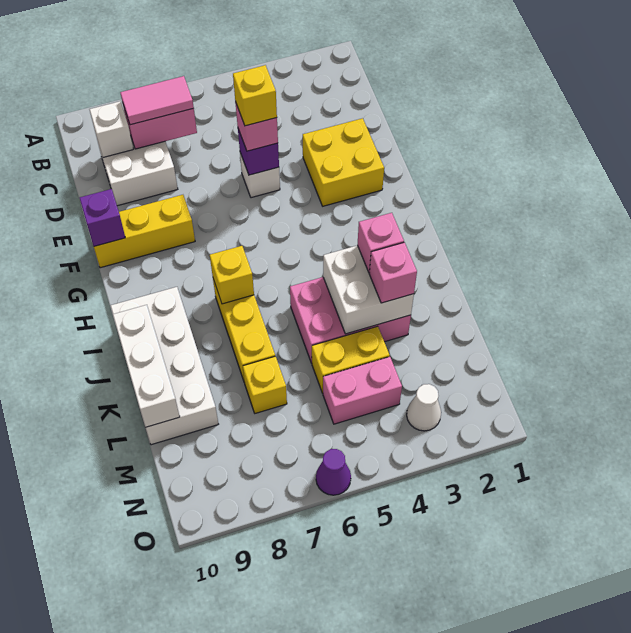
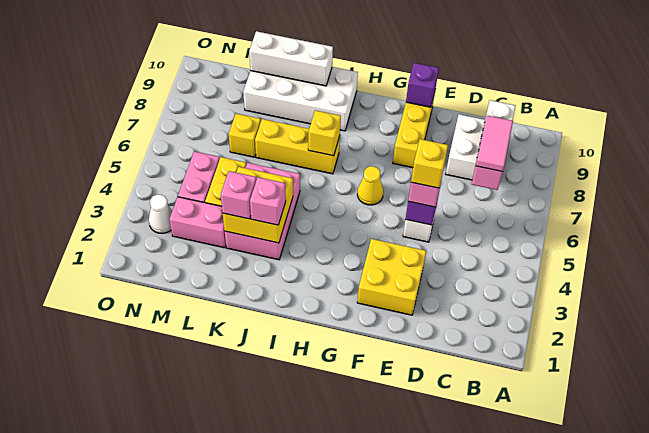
none -> yellow cone G6 level 1
white brick J3:K4 level 2 -> yellow brick J3:K4 level 2
none -> pink brick L3:M3 level 1
purple cone O6 level 1 -> none

